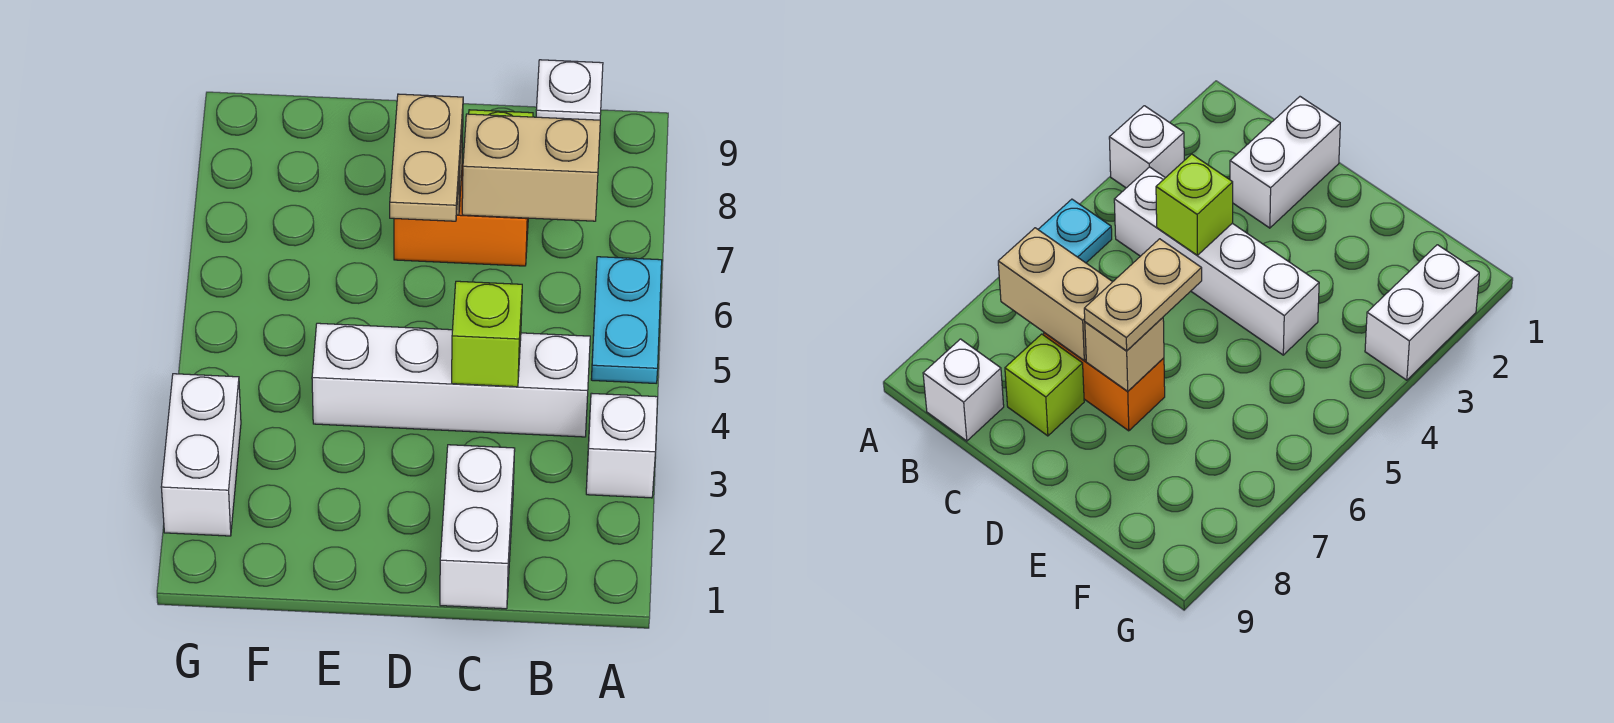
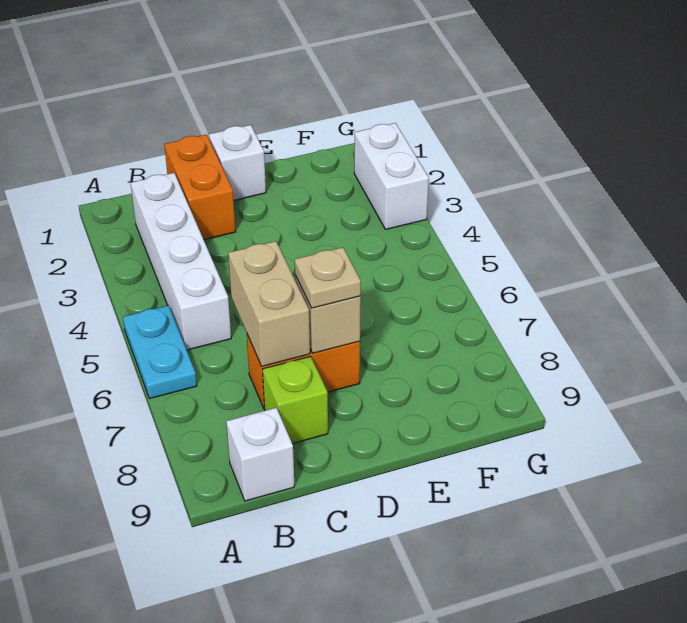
white brick A3 level 1 -> white brick D1 level 1
white brick B4:E4 level 1 -> white brick B2:B5 level 1
tan brick B7:C7 level 2 -> tan brick C6:C7 level 2
white brick C1:C2 level 1 -> orange brick C1:C2 level 1
lime brick C4 level 2 -> none
tan plate D6:D7 level 3 -> tan plate D7 level 3

